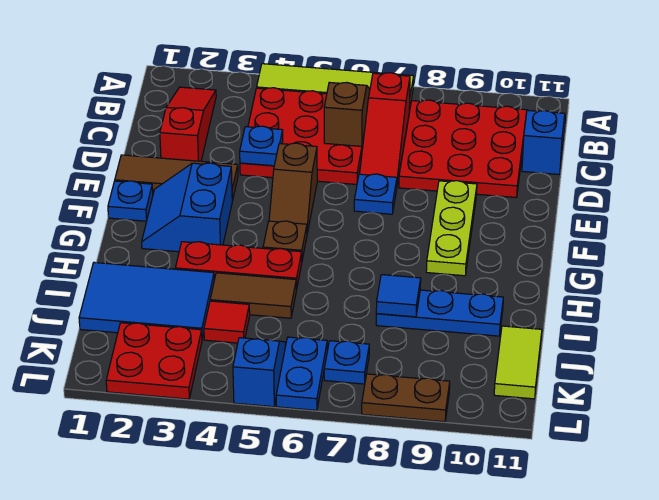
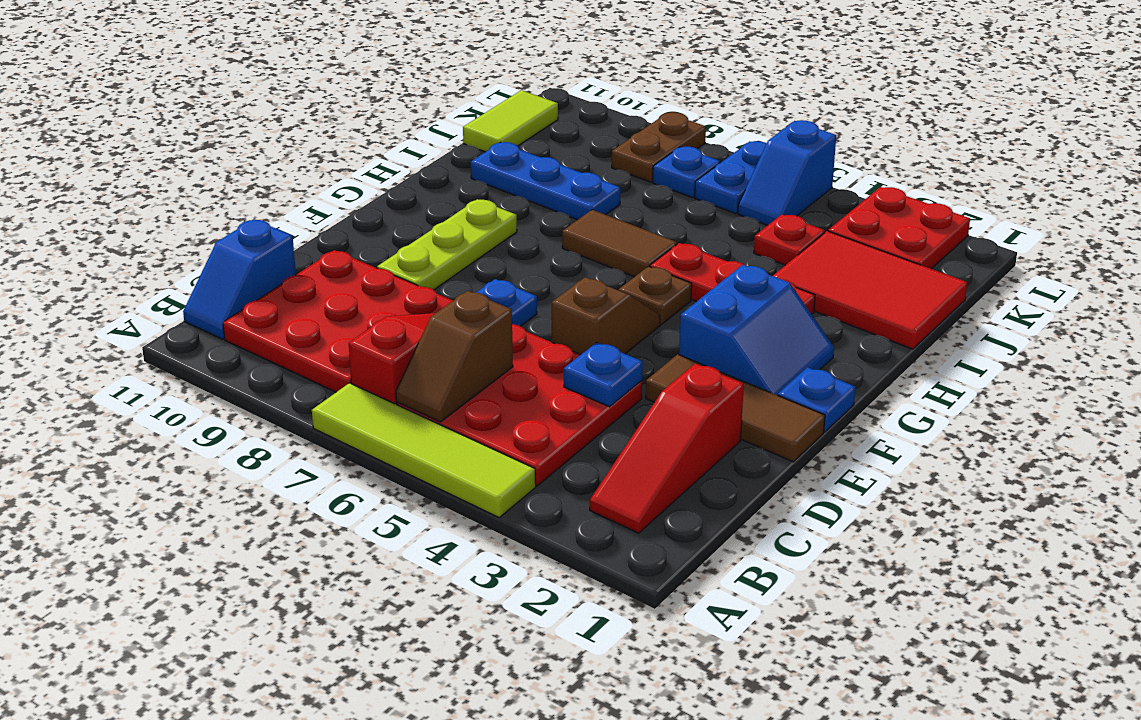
blue tile I1:J3 level 1 -> red tile I1:J3 level 1
brown tile I4:I5 level 1 -> brown tile H6:H7 level 1
blue tile I8 level 2 -> none
red tile J4 level 1 -> red plate J4 level 1
brown plate L8:L9 level 1 -> brown plate K8:L8 level 1

